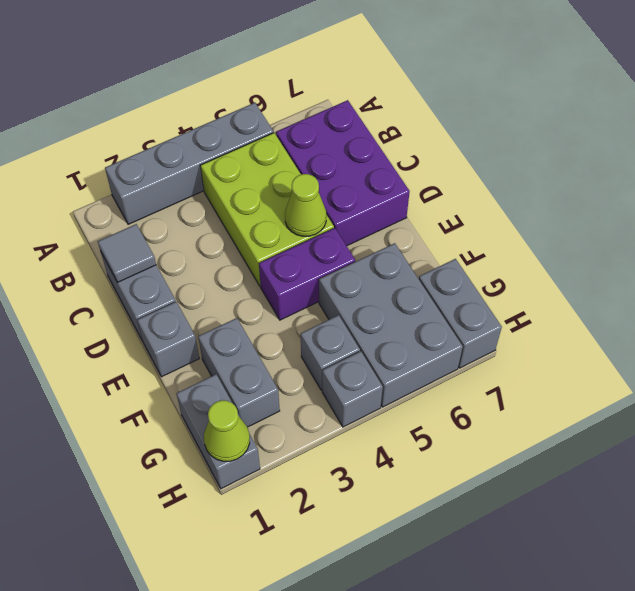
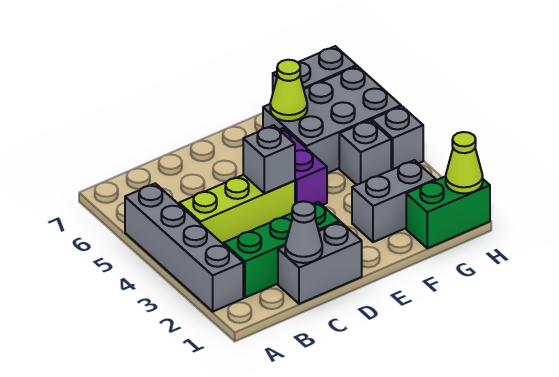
none -> green brick B2:D2 level 1
lime brick B4:D5 level 1 -> lime brick B4:D4 level 1
purple brick B6:D7 level 1 -> none
grey tile C1 level 2 -> grey cone C1 level 2
lime cone D5 level 2 -> lime cone F6 level 2
grey brick E1 level 1 -> grey brick D4 level 2
grey brick G1:H1 level 1 -> green brick G1:H1 level 1

